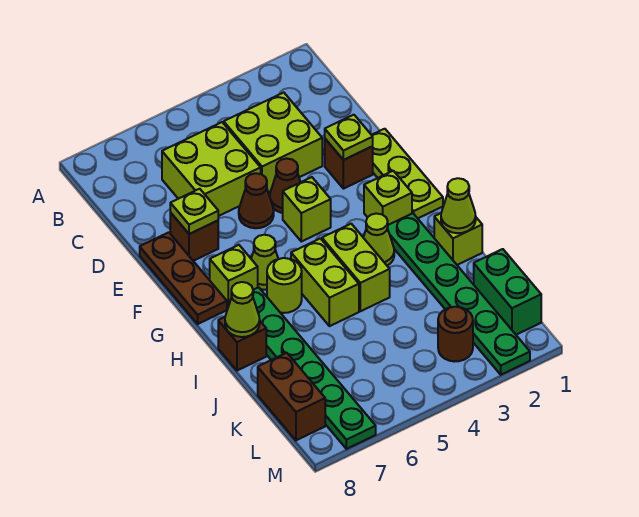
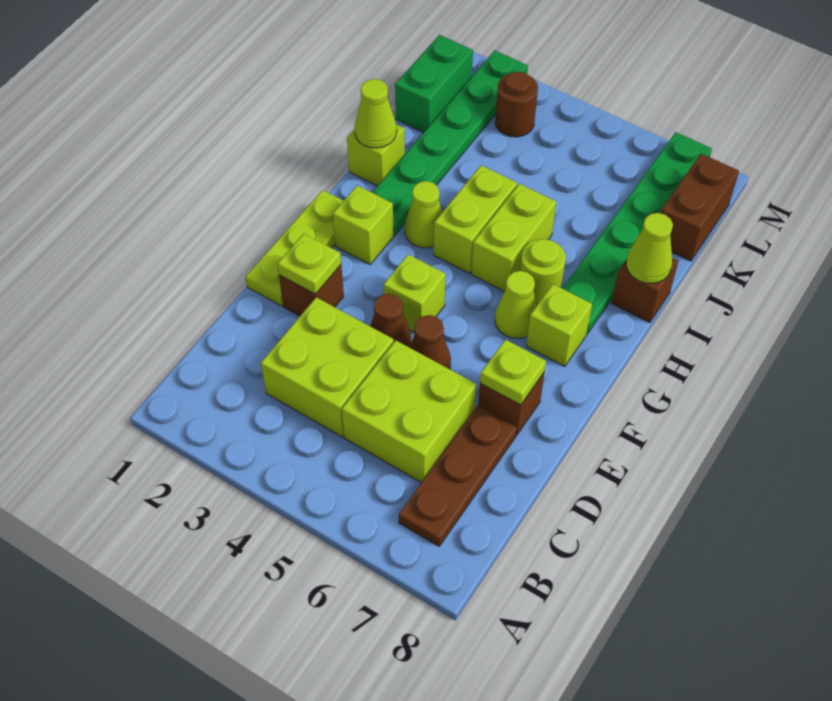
brown plate E8:G8 level 1 -> brown plate B7:D7 level 1

